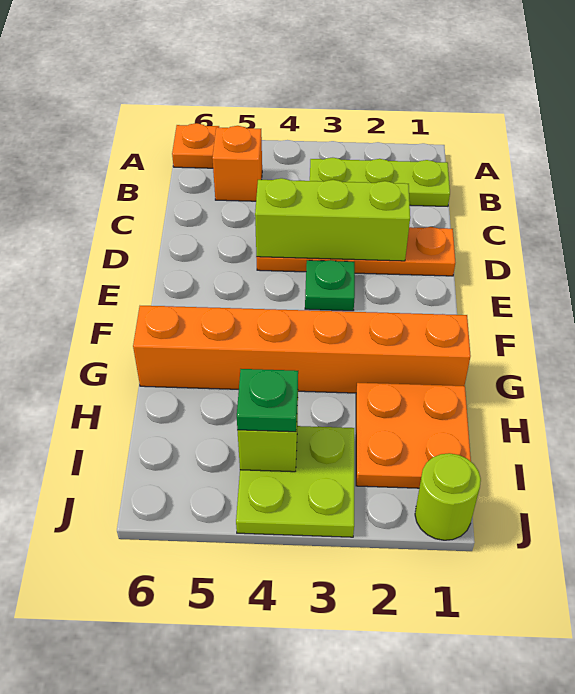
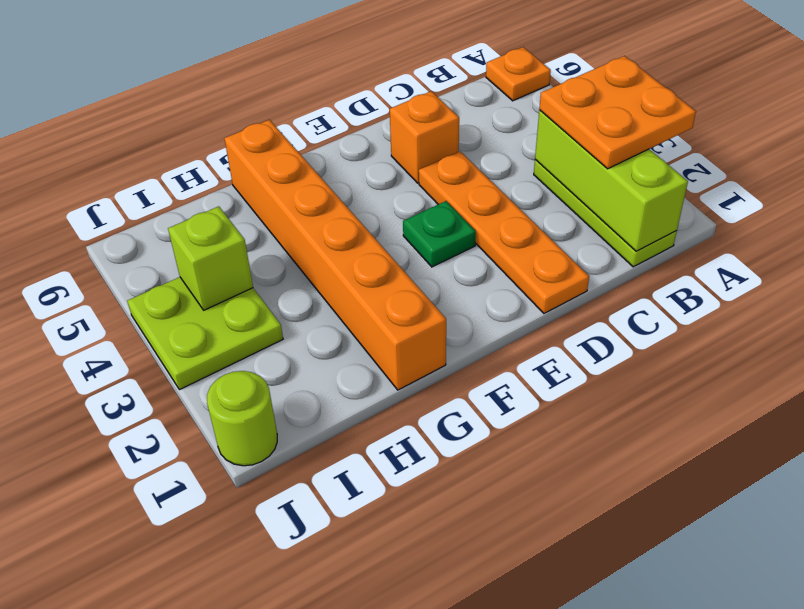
orange brick B5 level 1 -> orange brick D5 level 1
lime brick D2:D4 level 2 -> lime brick B1:B3 level 2
orange plate H1:I2 level 1 -> orange plate A2:B3 level 3
green plate I4 level 3 -> none

